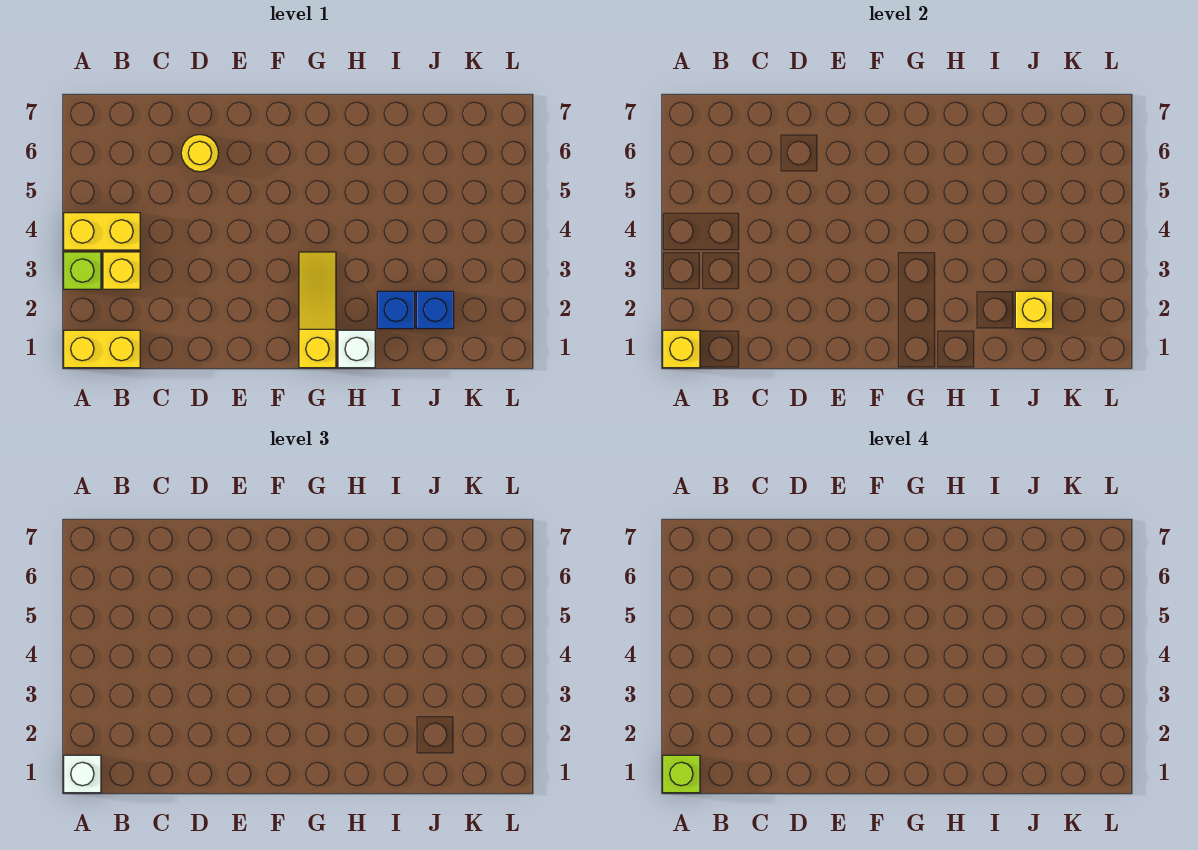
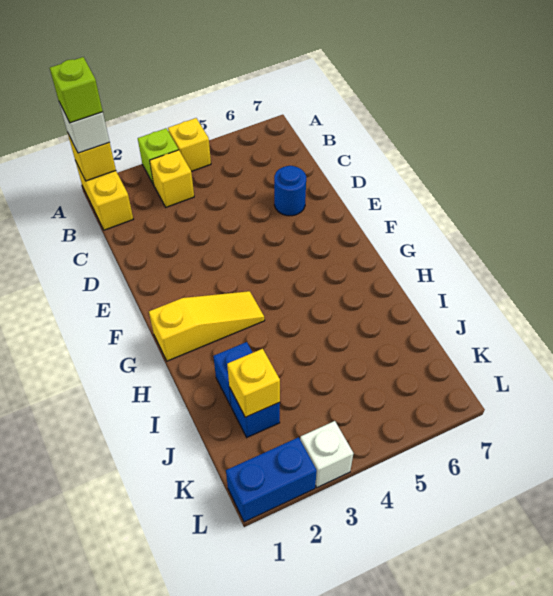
yellow brick A4:B4 level 1 -> yellow brick A4 level 1
yellow round brick D6 level 1 -> blue round brick D6 level 1
white brick H1 level 1 -> white brick L3 level 1
none -> blue brick L1:L2 level 1

